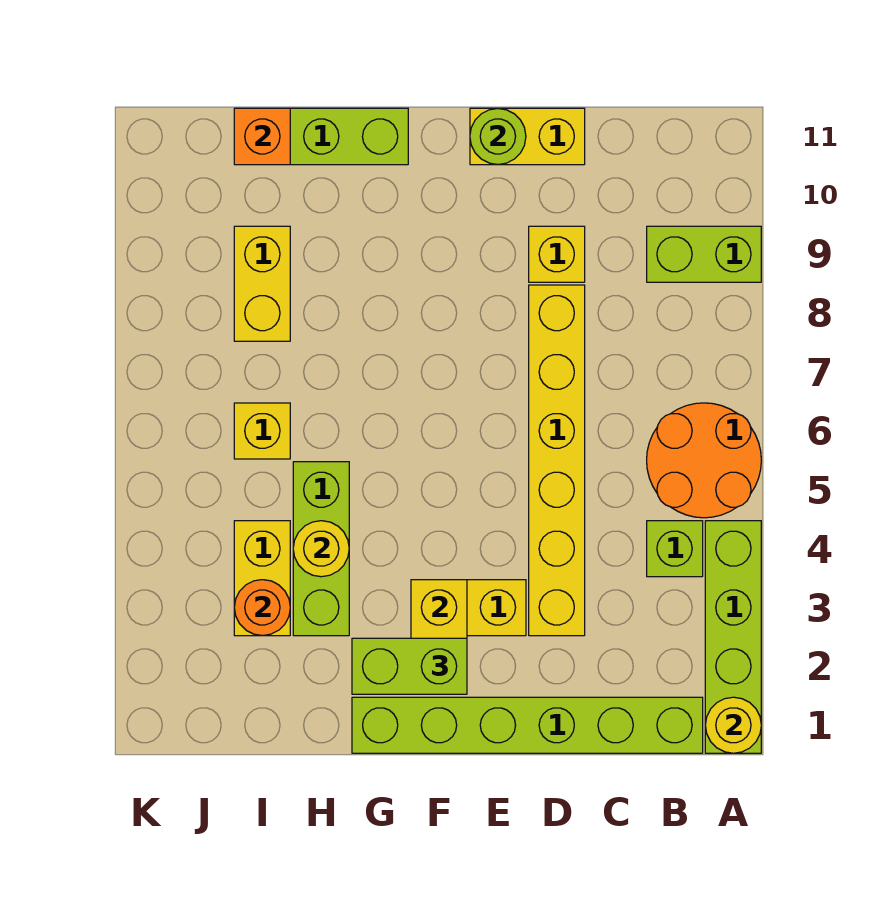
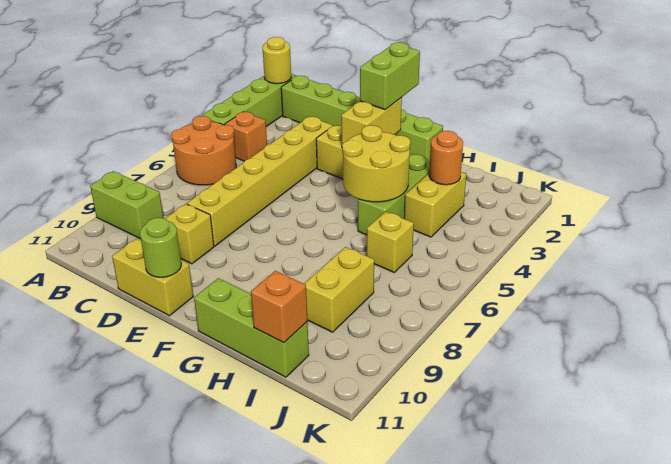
lime brick B4 level 1 -> orange brick B4 level 1
lime brick F2:G2 level 3 -> lime brick F1:F2 level 3
yellow round brick H4 level 2 -> yellow round brick G4:H5 level 2

